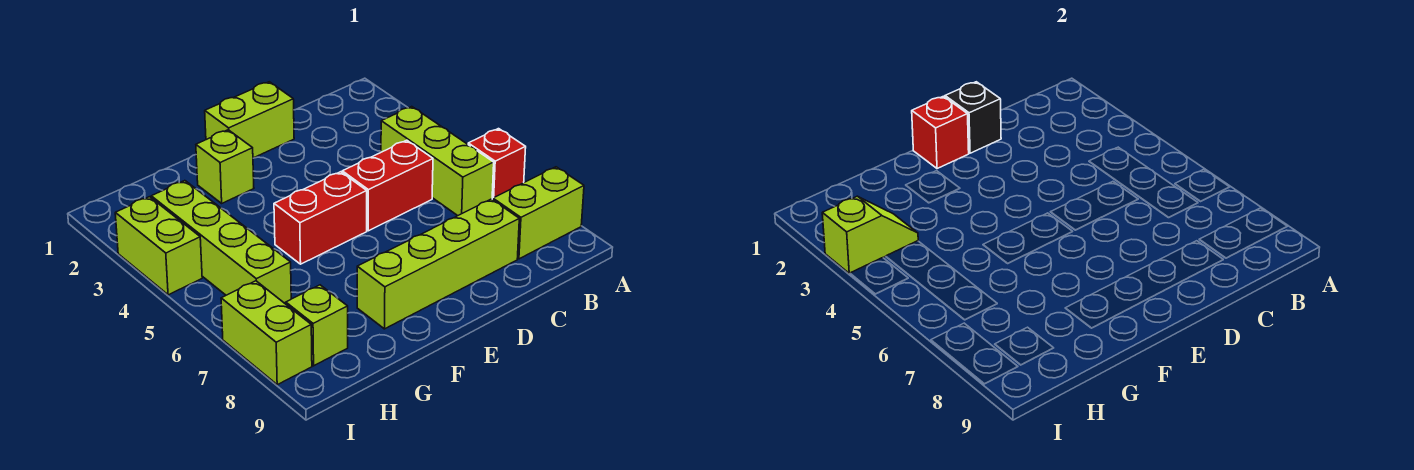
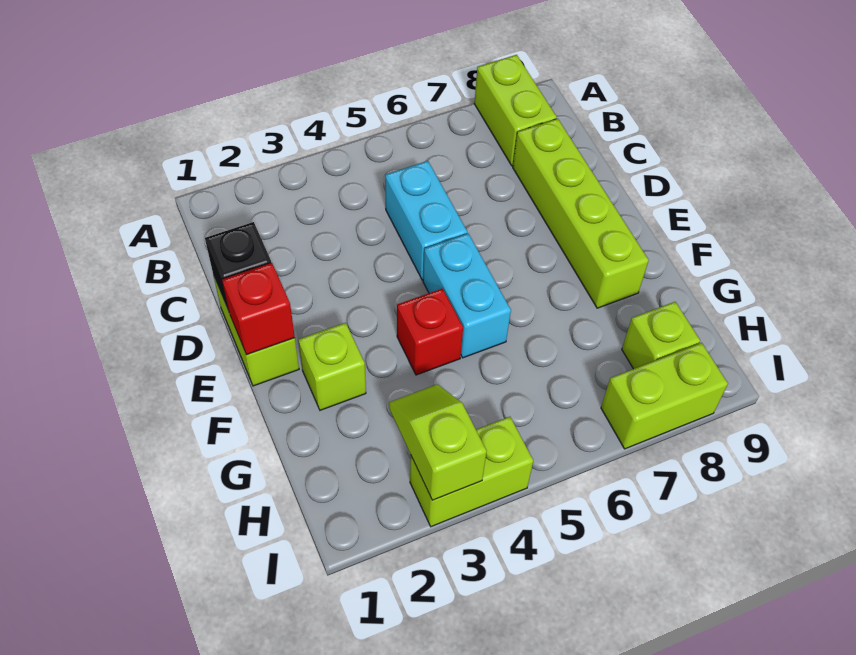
red brick A6 level 1 -> red brick F4 level 1
lime brick B4:B6 level 1 -> none
red brick C5:D5 level 1 -> cyan brick C5:D5 level 1
red brick E5:F5 level 1 -> cyan brick E5:F5 level 1
lime brick H3:H6 level 1 -> none

